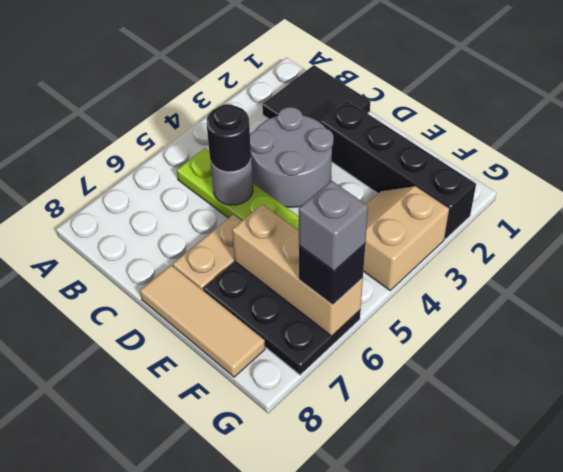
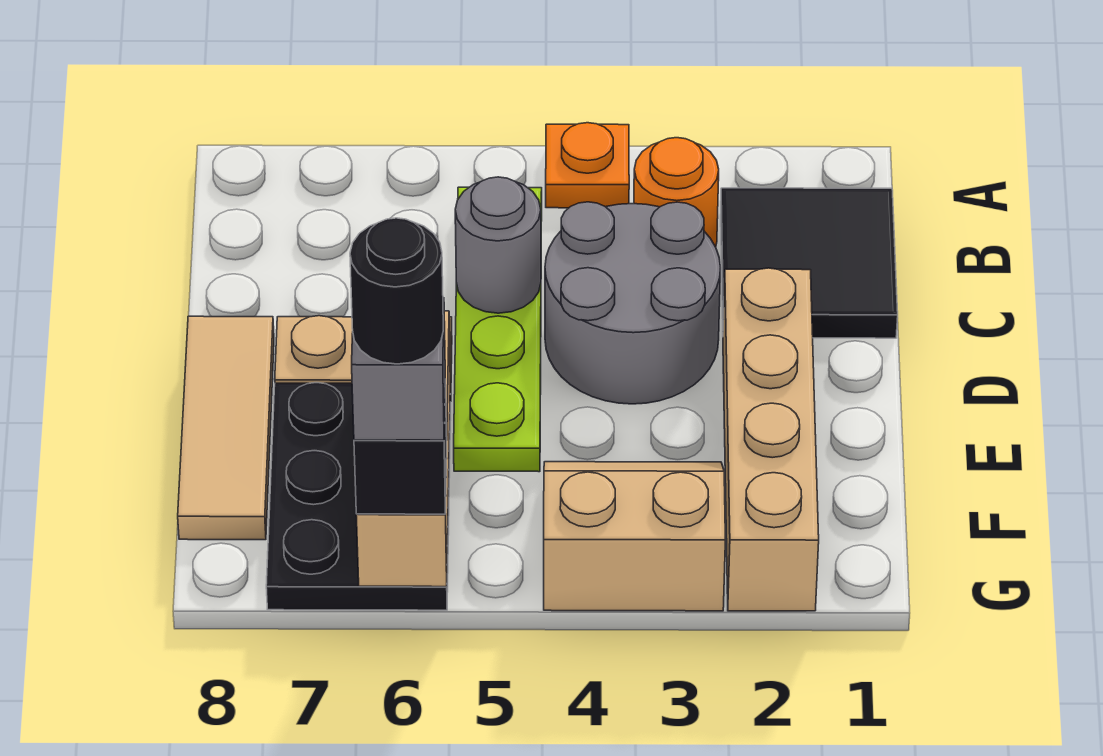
none -> orange plate A4 level 1
none -> orange round brick B3 level 1
black round brick C5 level 3 -> black round brick G6 level 5
black brick D2:G2 level 1 -> tan brick D2:G2 level 1

